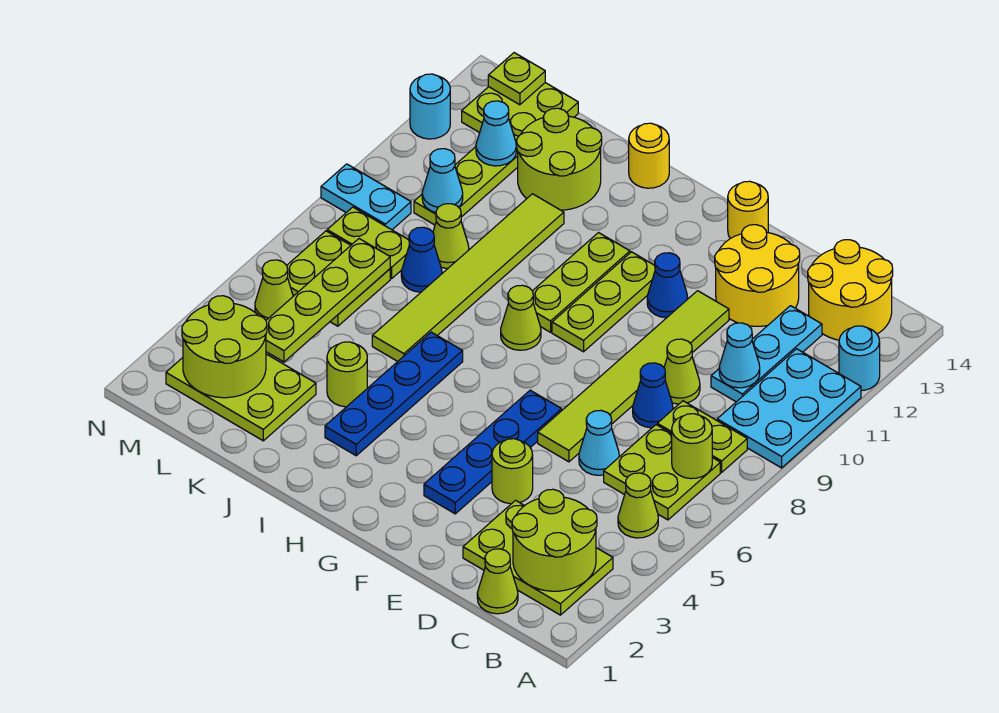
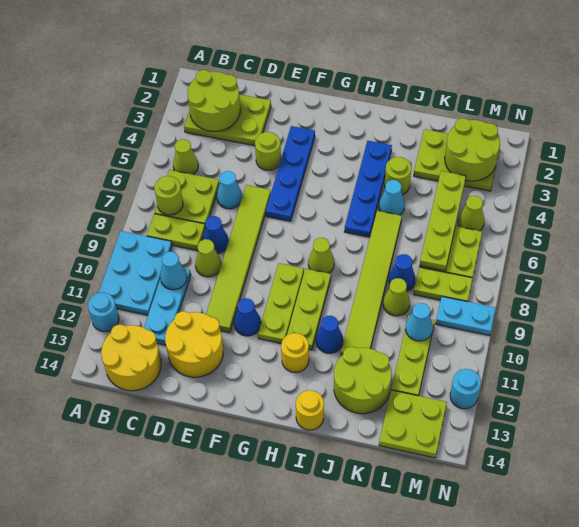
lime cone C1 level 1 -> none
yellow round brick F14 level 1 -> yellow round brick H12 level 1
none -> blue cone I11 level 1
cyan cone L12 level 2 -> cyan cone J5 level 1
lime plate M14 level 2 -> none

